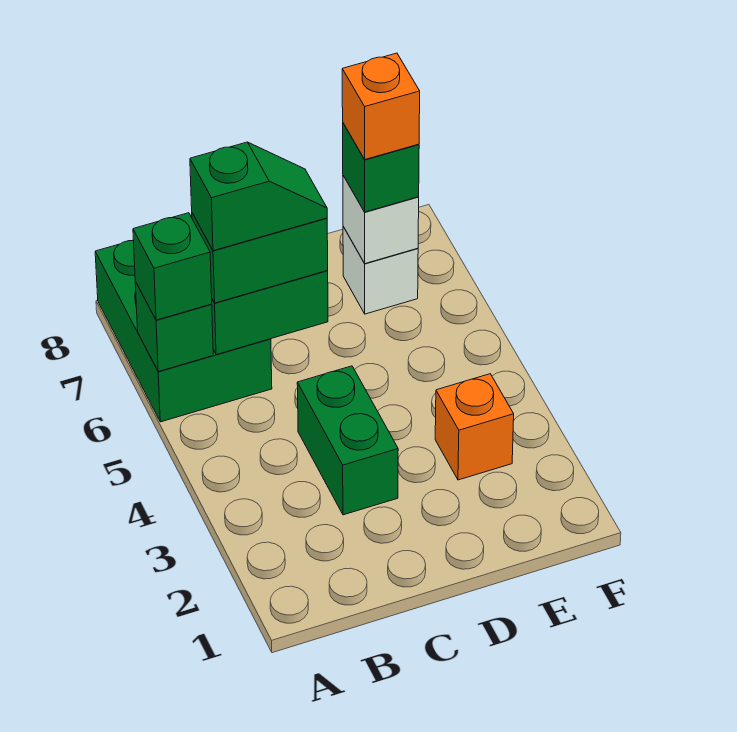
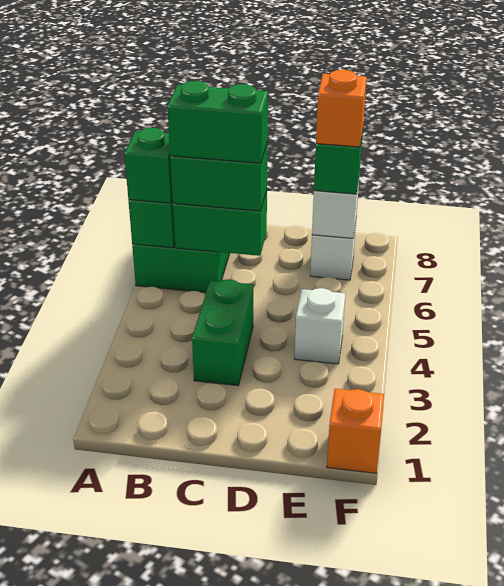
green slope B6:C6 level 4 top B -> green brick B6:C6 level 4
orange brick E3 level 1 -> orange brick F1 level 1
none -> white brick E4 level 1

